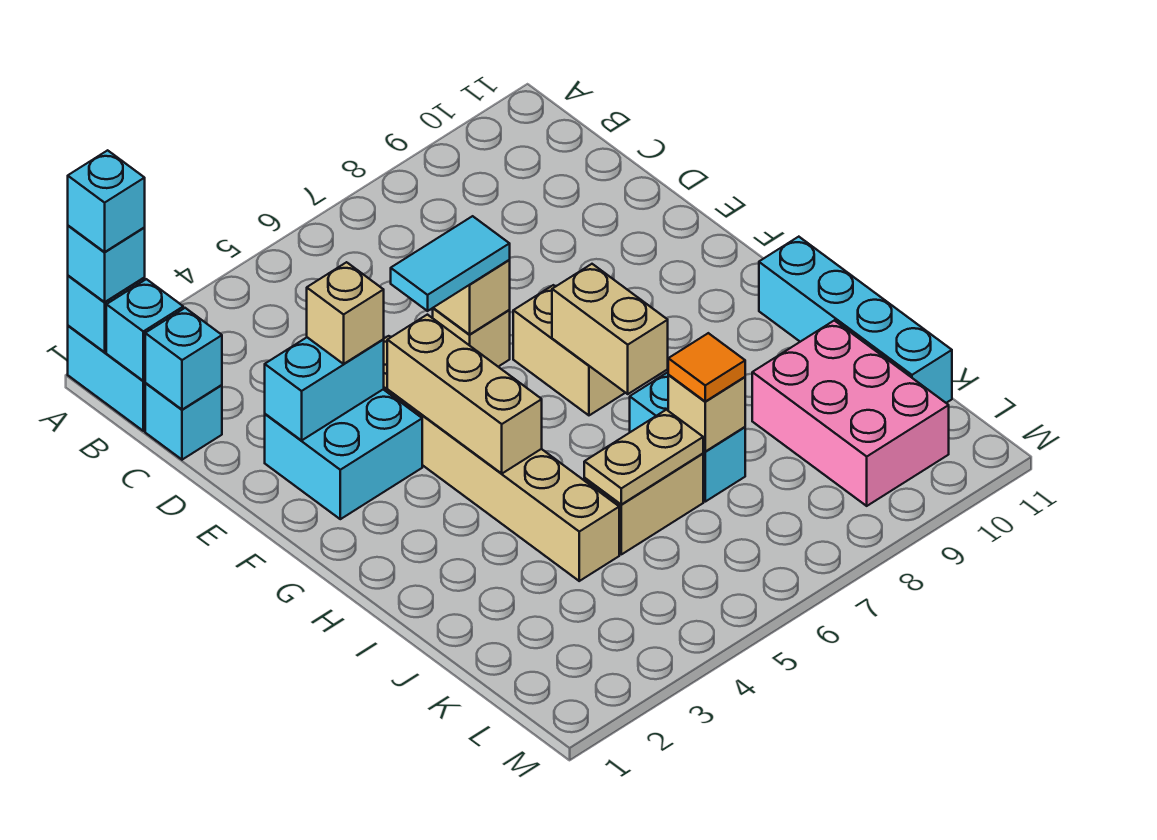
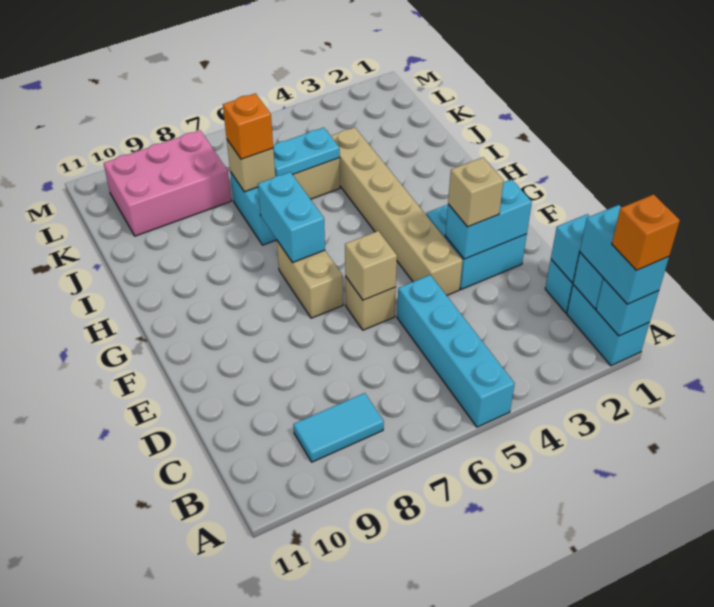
cyan brick A1 level 3 -> cyan brick A1:B1 level 3
cyan brick A1 level 4 -> orange brick A1 level 4
cyan tile E5:E6 level 3 -> cyan tile B8:B9 level 1
tan brick F4:H4 level 2 -> none
tan brick G7:H7 level 2 -> cyan brick G7:H7 level 2
cyan brick H11:K11 level 1 -> cyan brick A5:D5 level 1
tan plate J5:J6 level 2 -> cyan plate J5:J6 level 2
orange tile J7 level 3 -> orange brick J7 level 3
pink brick J9:L10 level 1 -> pink brick K8:L10 level 1

